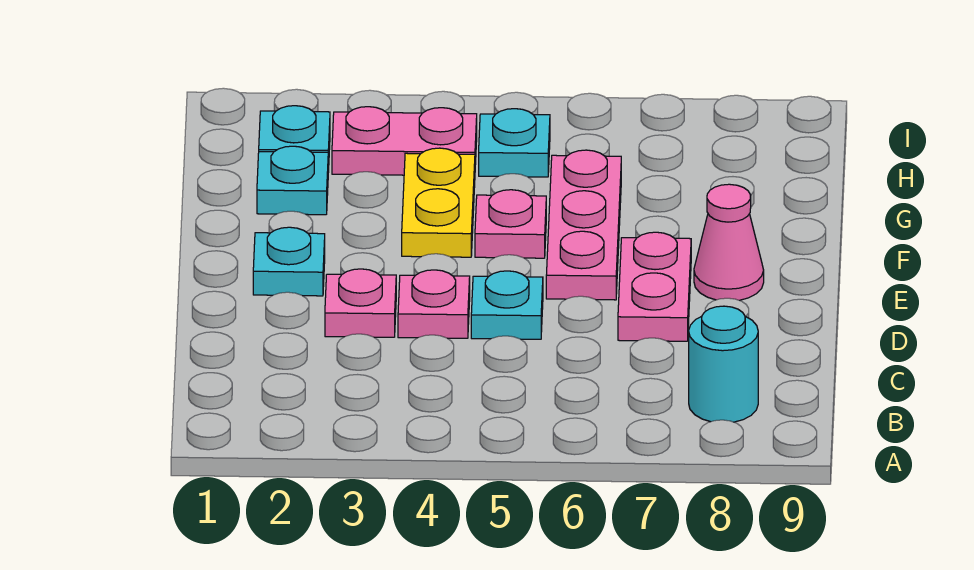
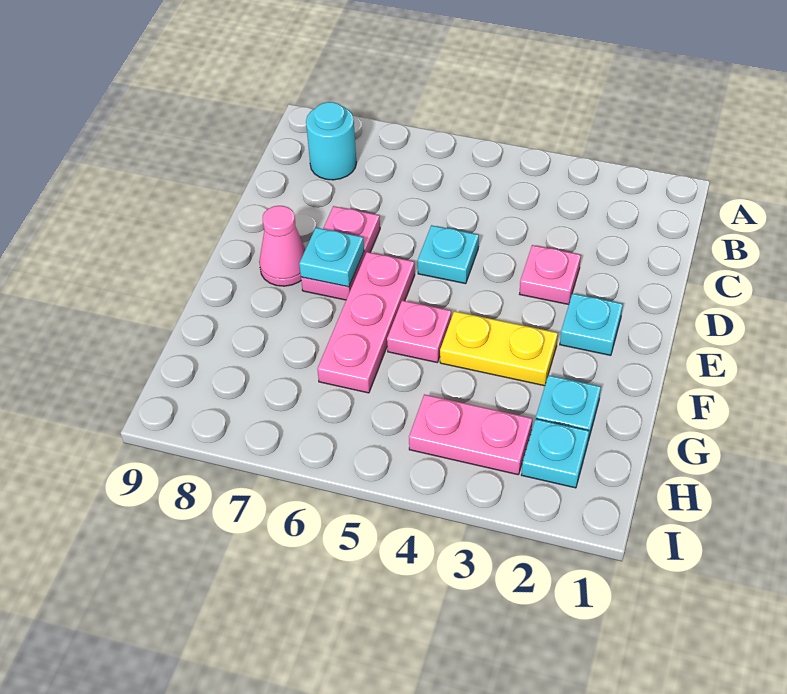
pink plate D4 level 1 -> none
yellow plate F4:G4 level 1 -> yellow plate F3:F4 level 1
cyan plate H5 level 1 -> cyan plate E7 level 2

